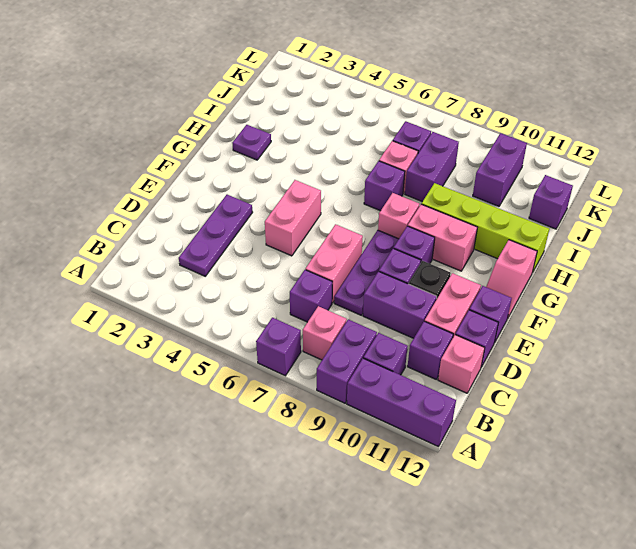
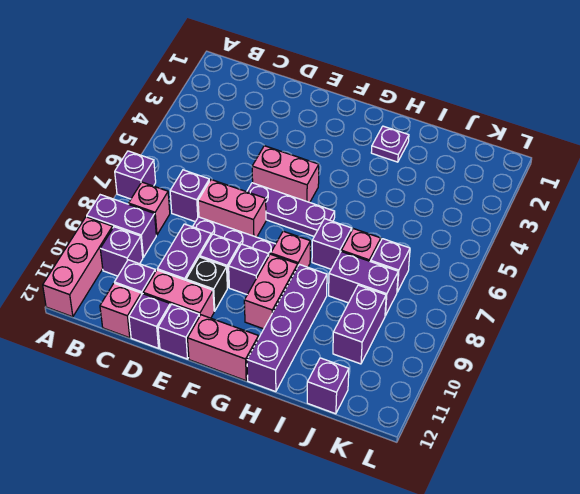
purple brick A10:A12 level 1 -> pink brick A10:A12 level 1
purple plate C3:E3 level 1 -> purple plate E6:G6 level 1
pink slope F12:G12 level 1 top G -> pink brick F12:G12 level 1
lime brick H9:H12 level 1 -> purple brick H9:H12 level 1
purple brick J10:K10 level 1 -> purple brick J9:J10 level 1

